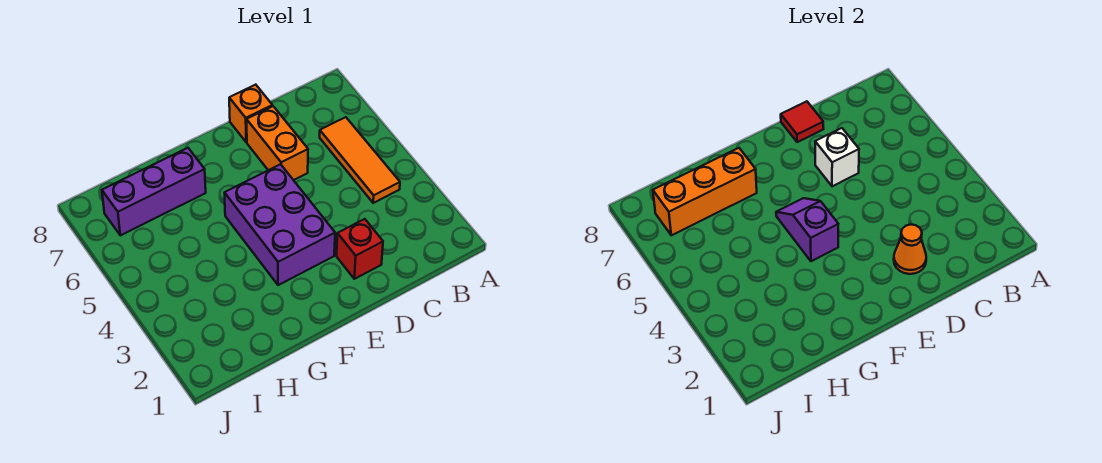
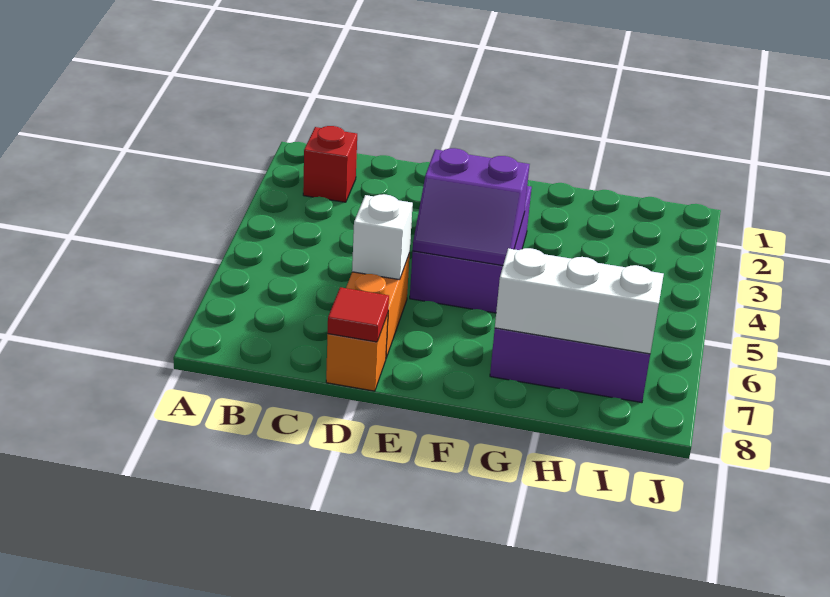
orange tile B4:B6 level 1 -> none
red brick D2 level 1 -> red brick B2 level 1
orange cone D2 level 2 -> none
purple slope F4:F5 level 2 top 4 -> purple slope E4:F5 level 2 top 4
orange brick G7:I7 level 2 -> white brick G7:I7 level 2

